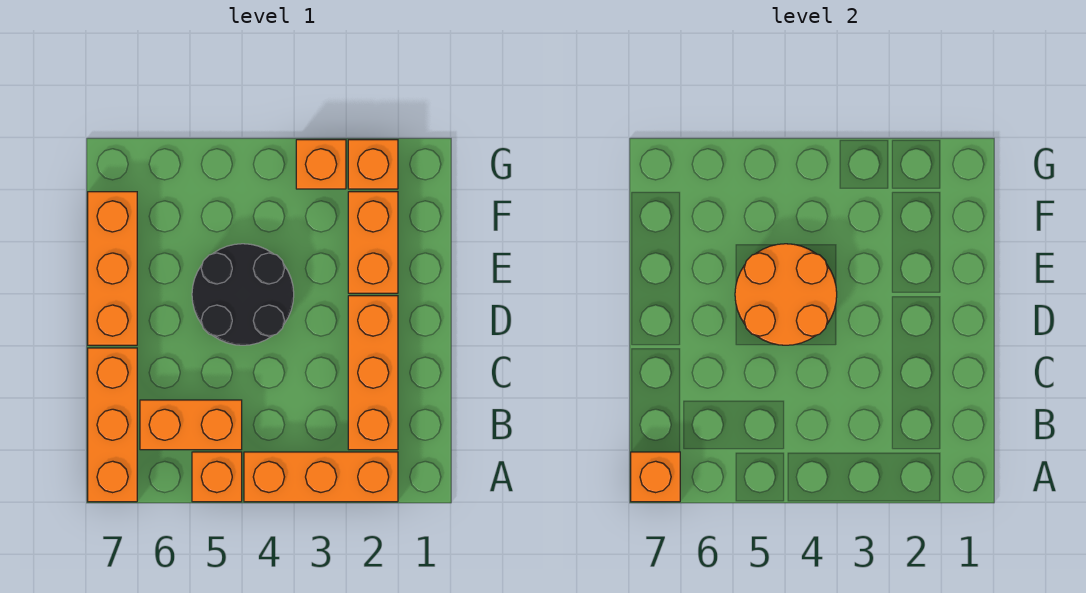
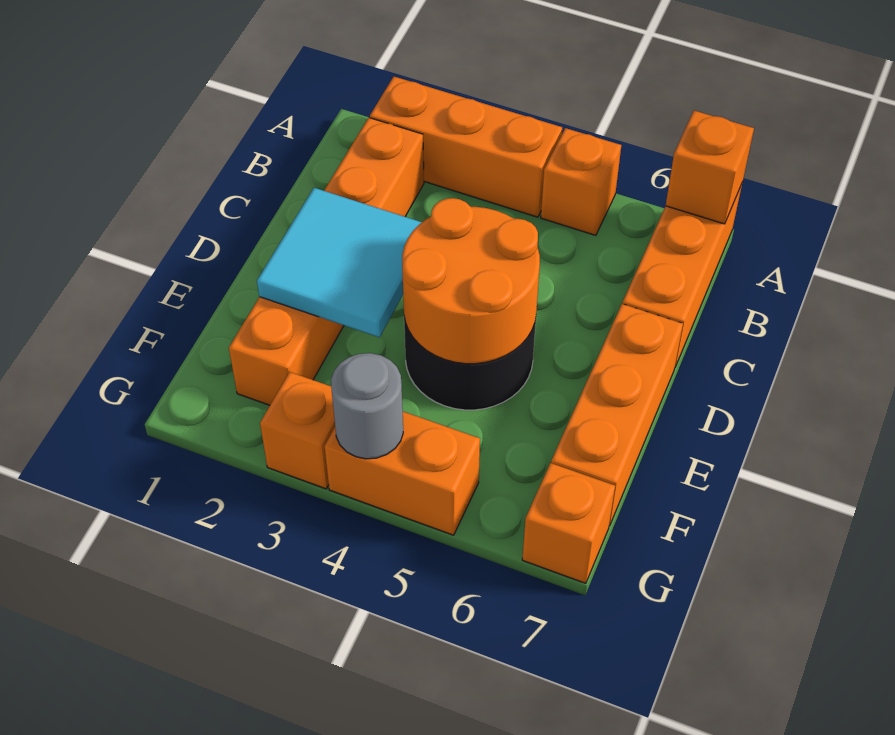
orange brick B5:B6 level 1 -> orange brick G4:G5 level 1
none -> cyan tile D2:E3 level 2
orange brick G2 level 1 -> orange brick G7 level 1
none -> grey round brick G4 level 2

